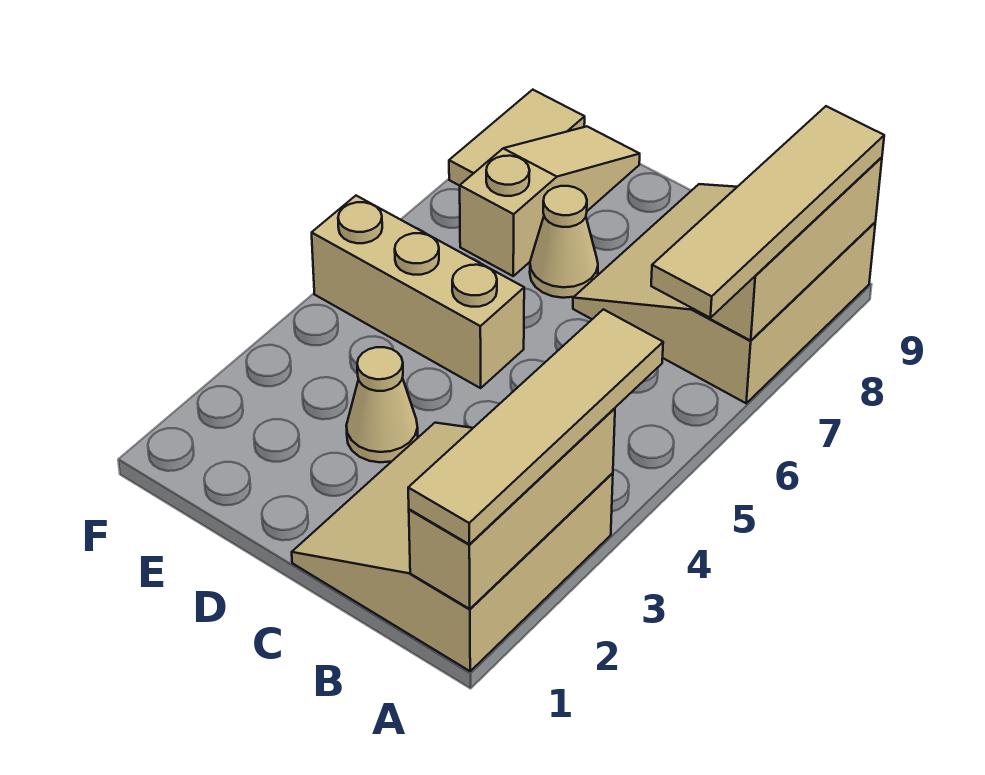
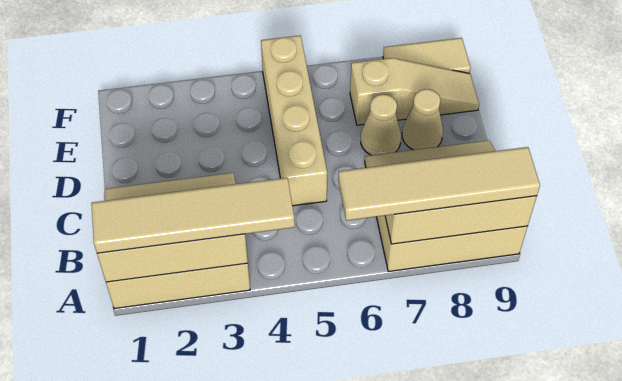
tan cone D3 level 1 -> tan cone D8 level 1
tan brick D5:F5 level 1 -> tan brick C5:F5 level 1

